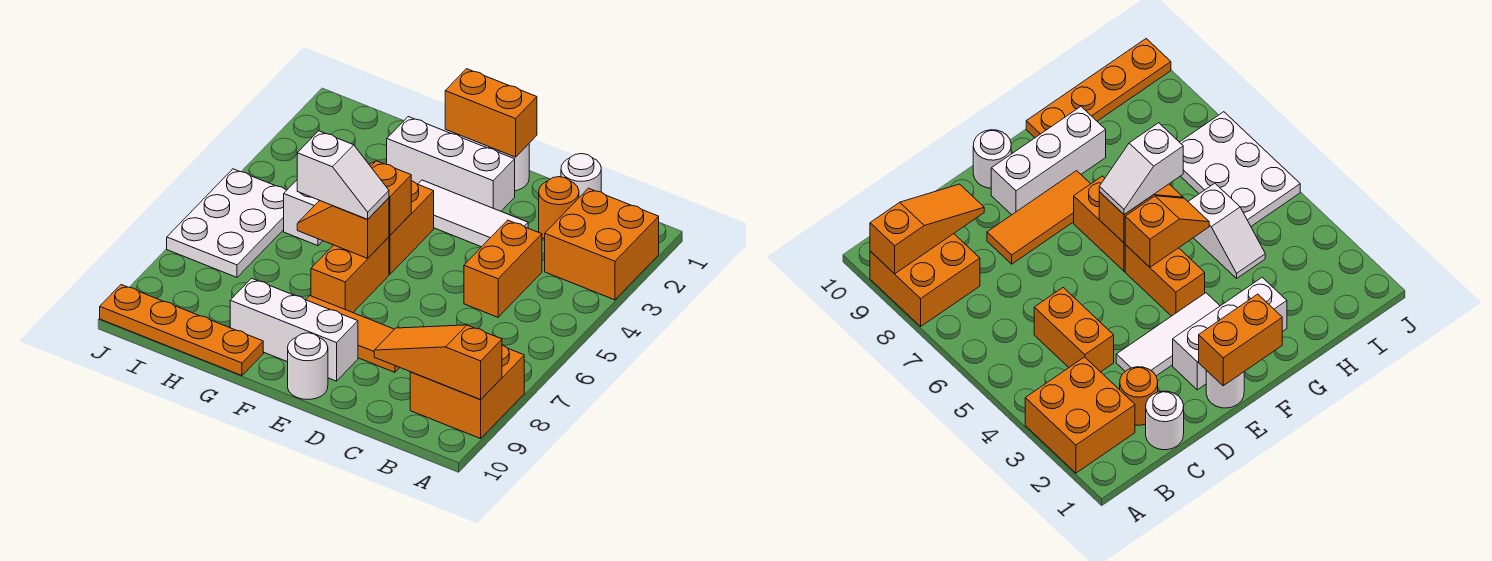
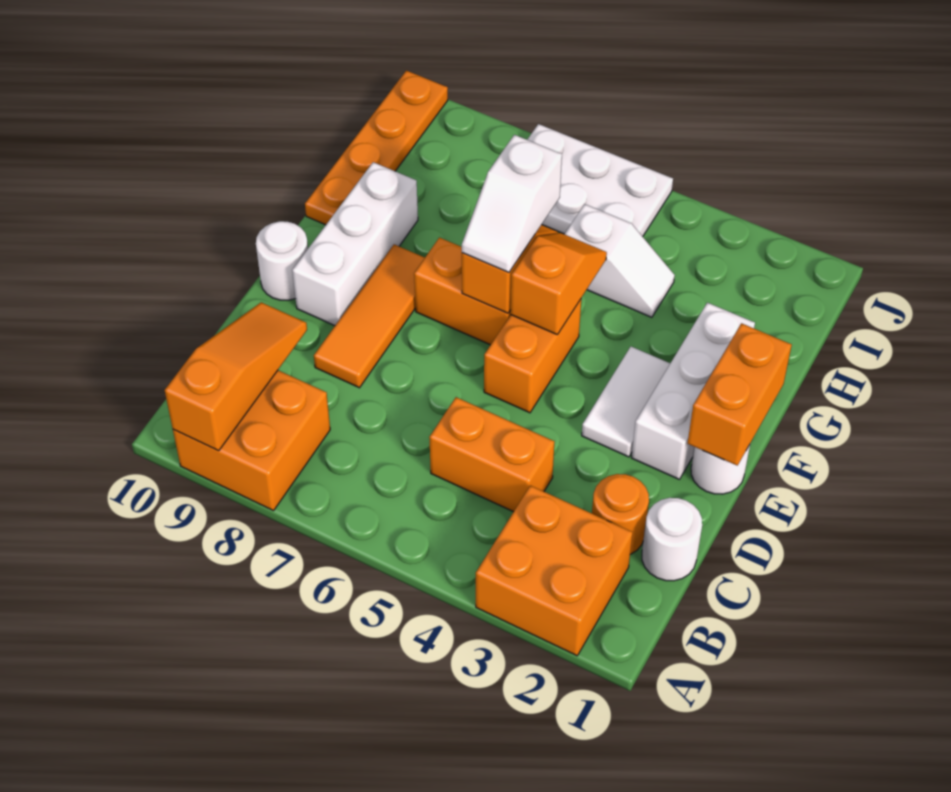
white tile D3:F3 level 1 -> white tile E3:F3 level 1
orange brick F4:F5 level 1 -> orange brick E5:F5 level 1

